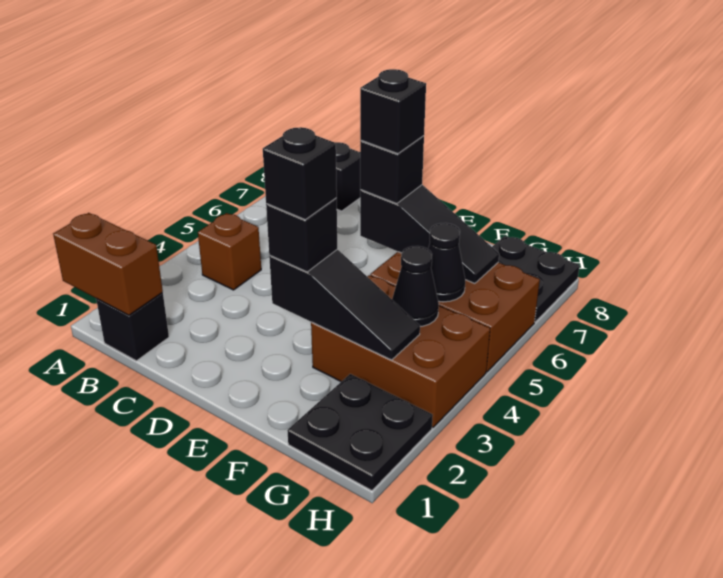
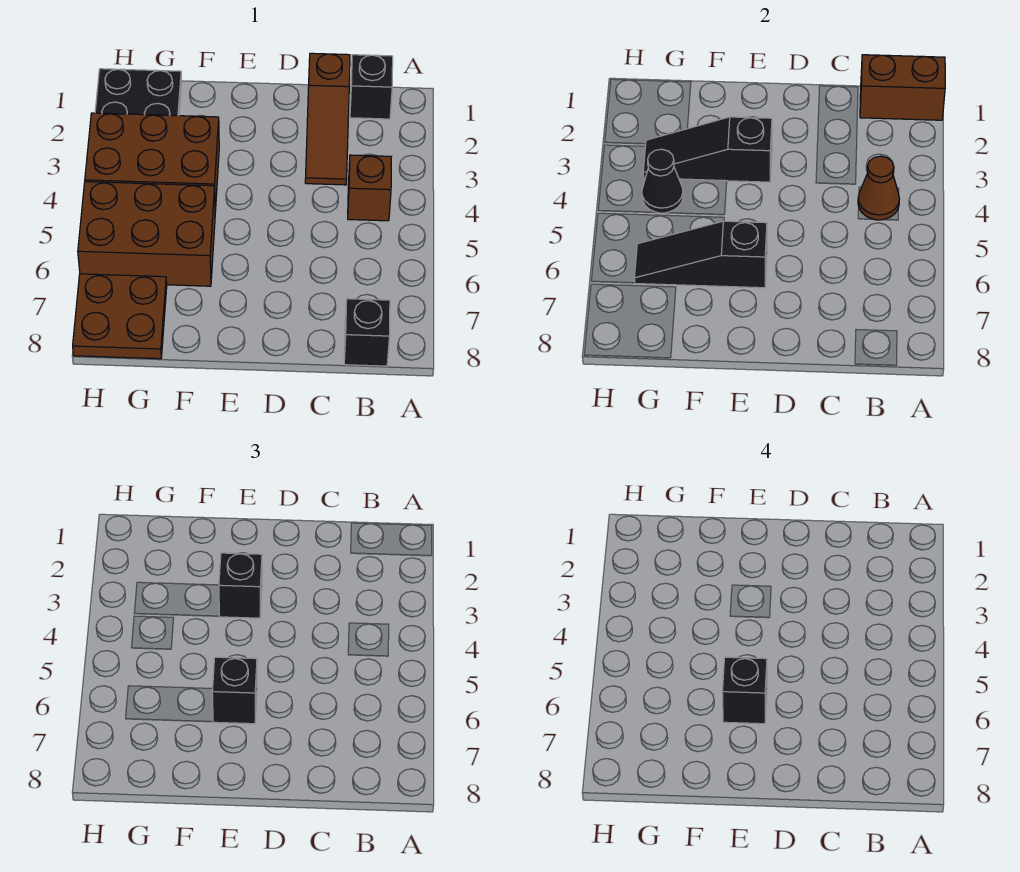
none -> brown cone B4 level 2
none -> brown slope C1:C3 level 1 top 1
black brick E3 level 4 -> none
black cone G5 level 2 -> none
black plate G7:H8 level 1 -> brown plate G7:H8 level 1

